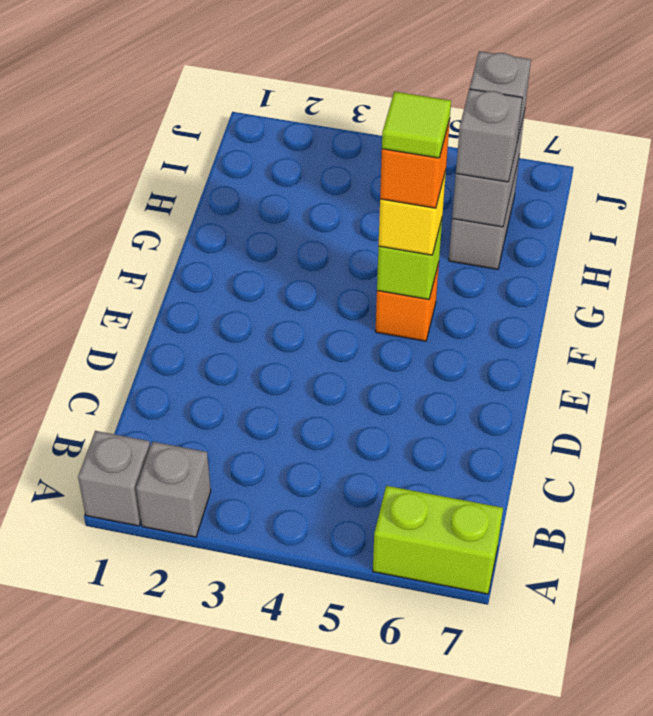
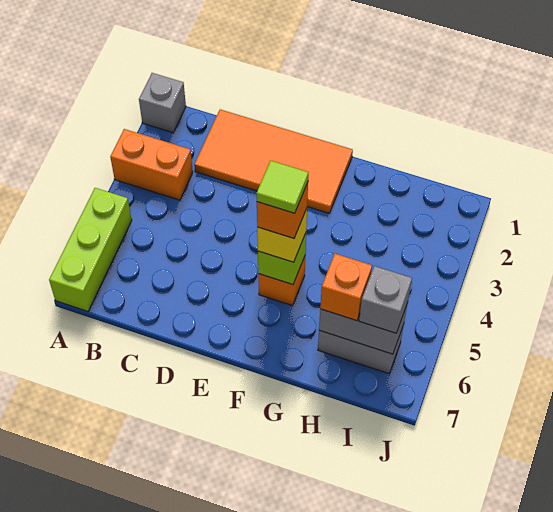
grey brick A2 level 1 -> none
none -> orange brick A3:B3 level 1
lime brick A6:A7 level 1 -> lime brick A5:A7 level 1
none -> orange tile C1:F2 level 1
grey brick H6 level 3 -> orange brick H6 level 3

